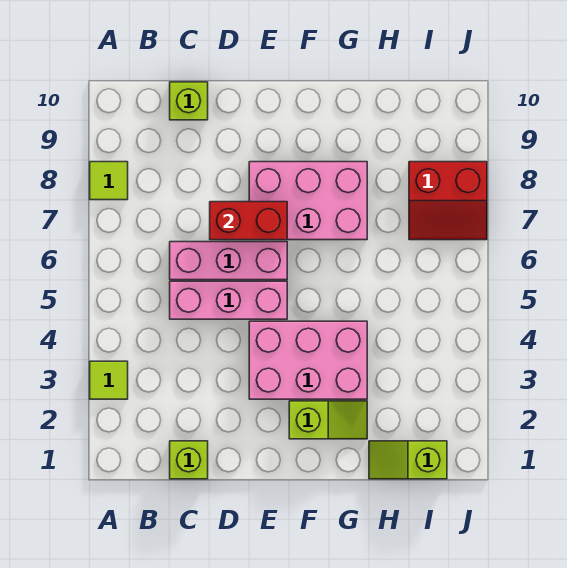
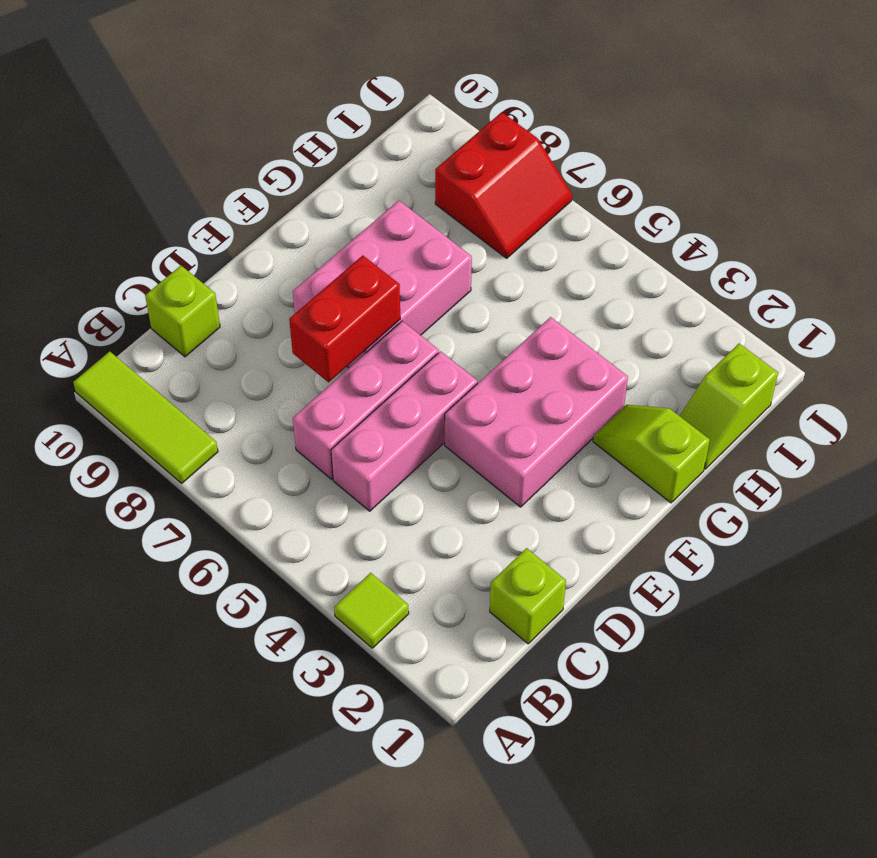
lime tile A8 level 1 -> lime tile A8:A10 level 1
lime slope F2:G2 level 1 top F -> lime slope G1:G2 level 1 top 1

